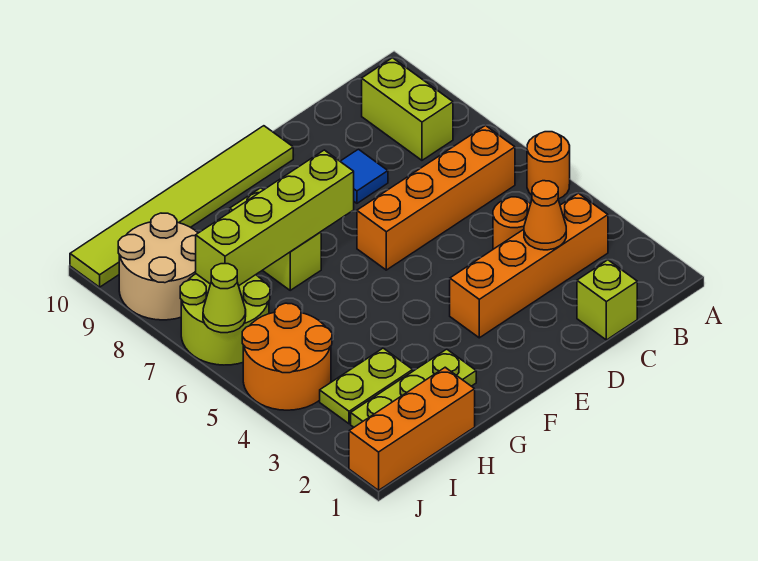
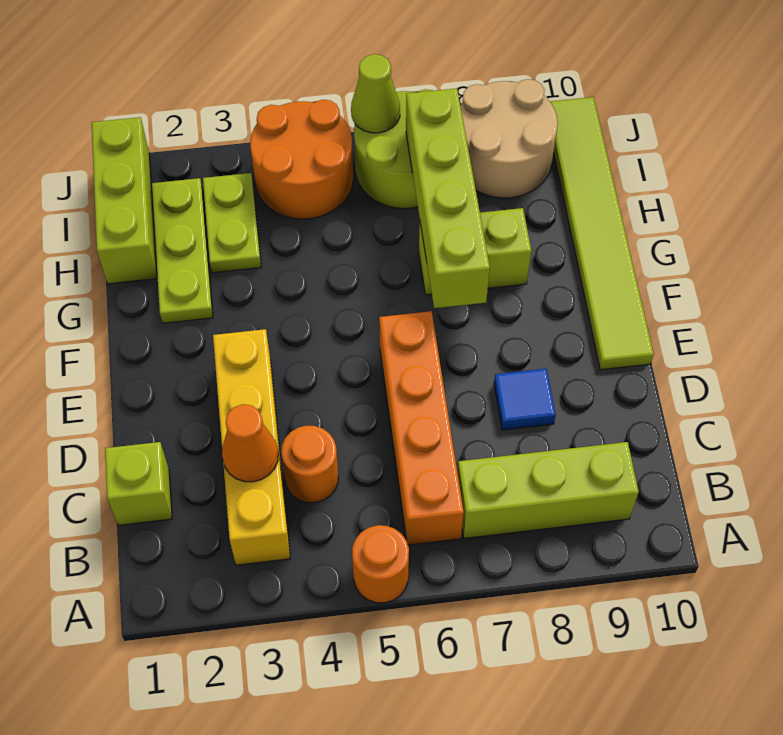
orange brick B3:E3 level 1 -> yellow brick B3:E3 level 1
lime brick B8:B9 level 1 -> lime brick B7:B9 level 1
orange brick H1:J1 level 1 -> lime brick H1:J1 level 1

